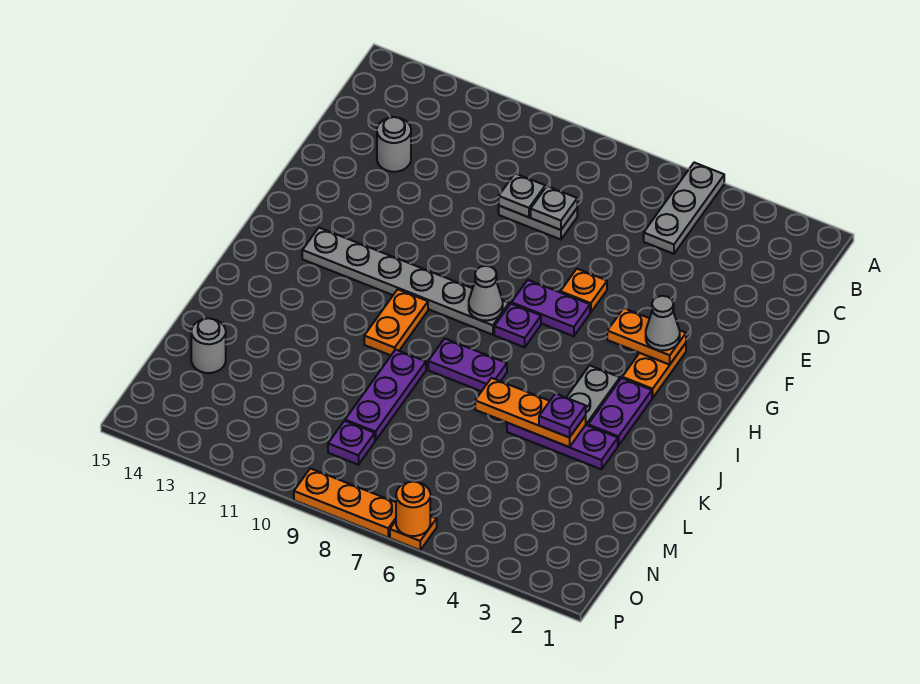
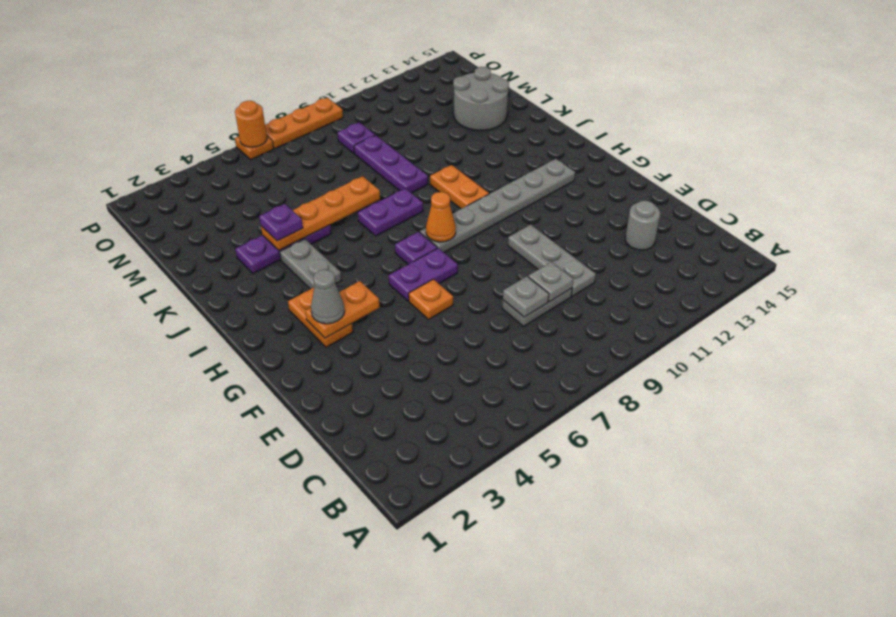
grey plate A5:C5 level 1 -> grey plate D10:F10 level 1
grey cone H8 level 2 -> orange cone H8 level 2
purple plate I3:J3 level 1 -> none
orange plate K4:K6 level 2 -> orange plate K4:K7 level 2
grey round brick M14 level 1 -> grey round brick L13:M14 level 1

